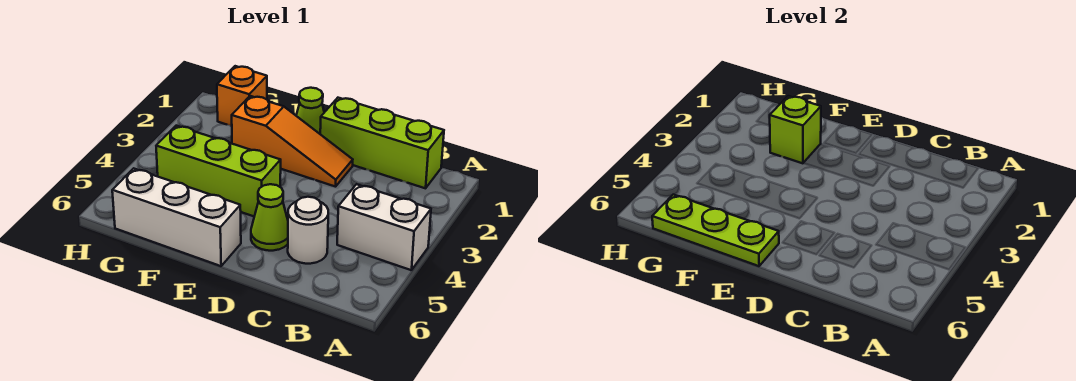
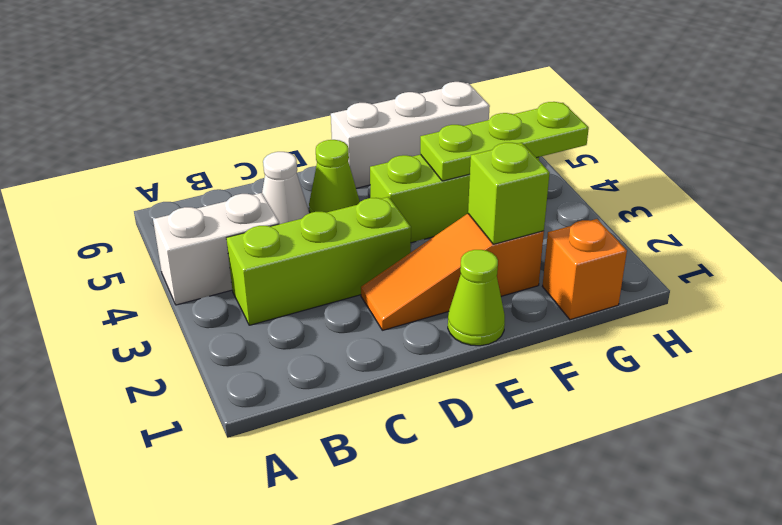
lime brick B1:D1 level 1 -> lime brick B3:D3 level 1
white round brick C5 level 1 -> white cone C5 level 1
lime plate E6:G6 level 2 -> lime plate F4:H4 level 2

